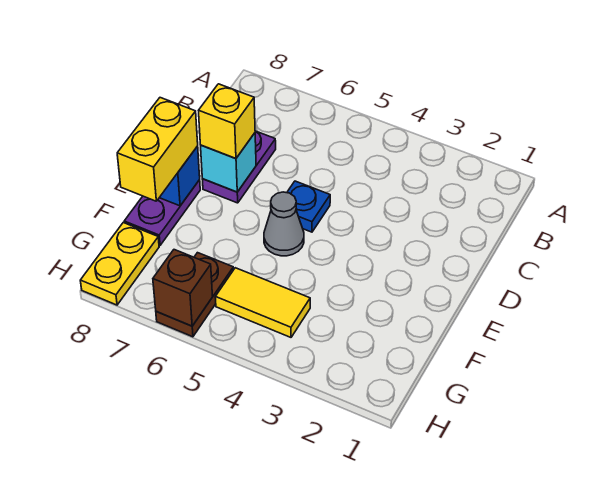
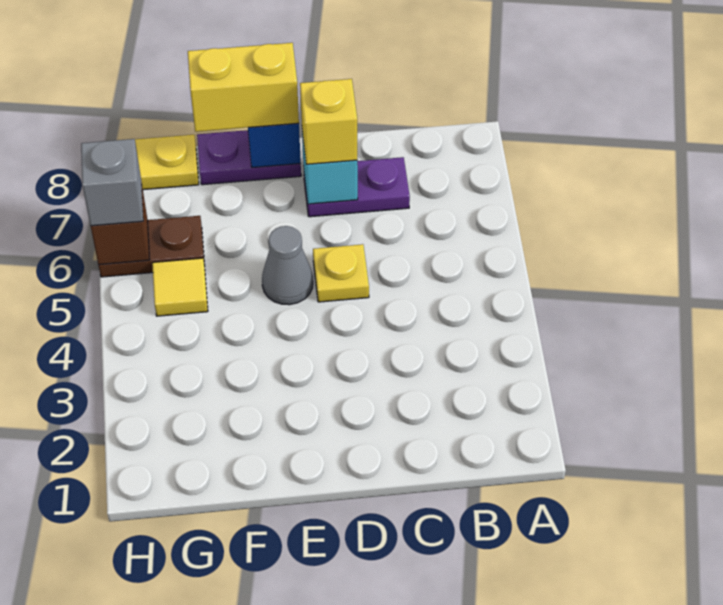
blue plate D5 level 1 -> yellow plate D5 level 1
yellow tile G4:G5 level 1 -> yellow tile G5 level 1
none -> grey brick H6 level 3

